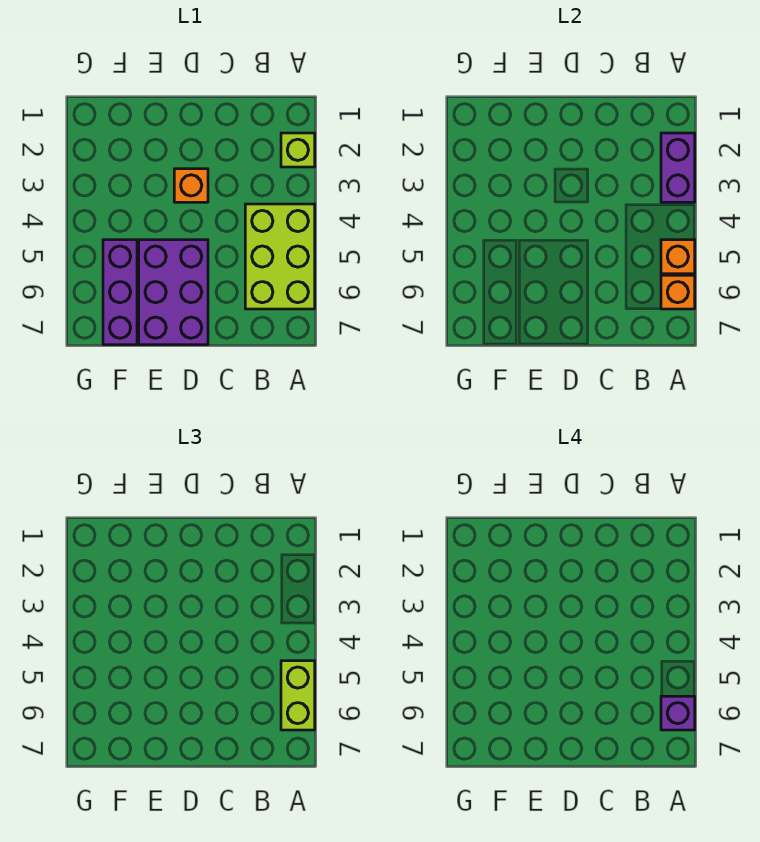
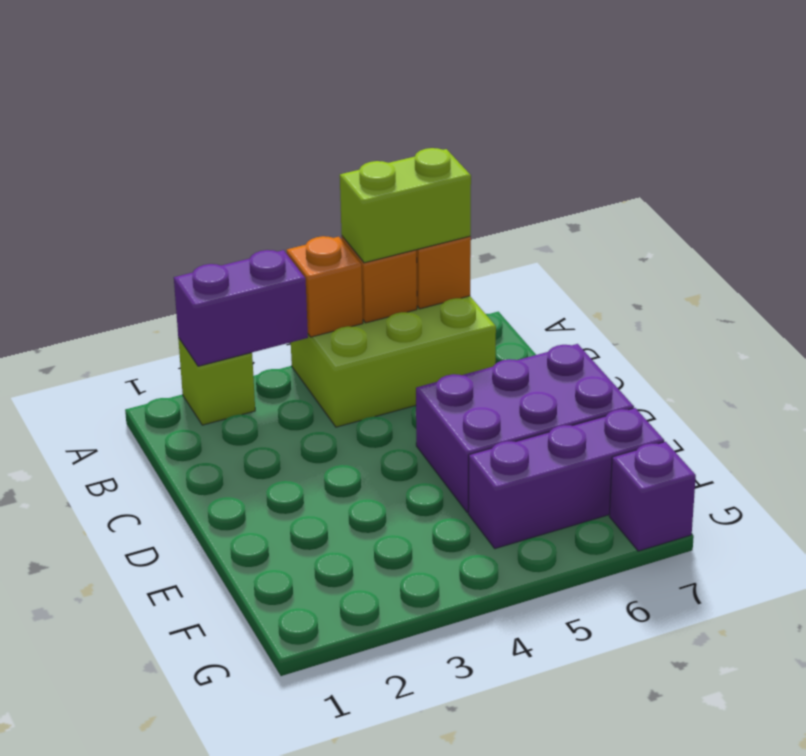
purple brick A6 level 4 -> purple brick G7 level 1
orange brick D3 level 1 -> orange brick A4 level 2

